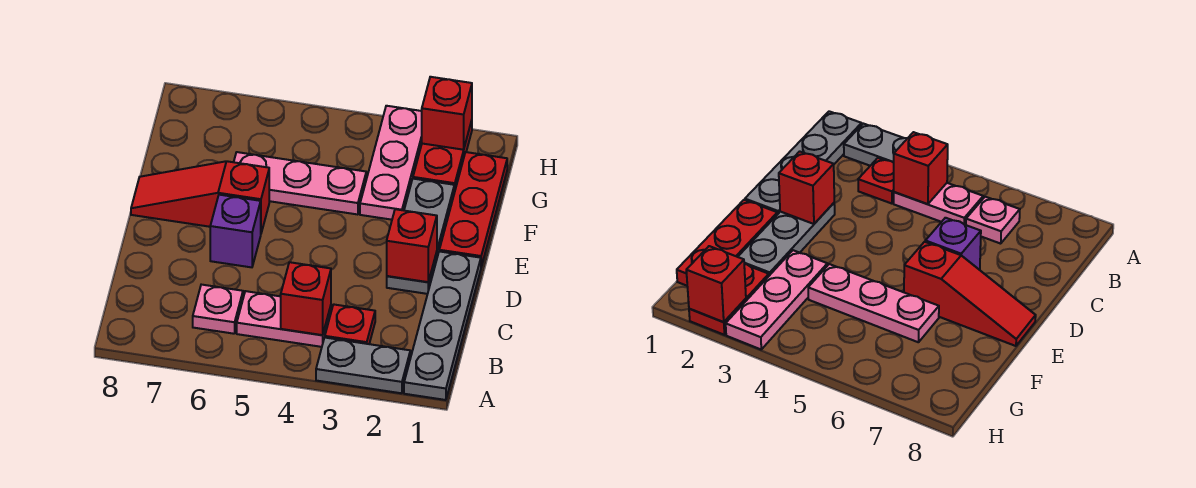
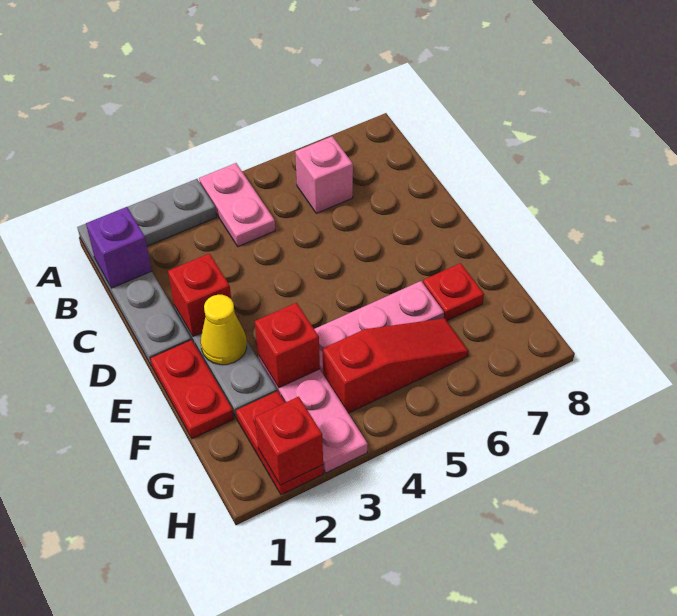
red plate B3 level 1 -> red plate F7 level 1
pink plate B4:B5 level 1 -> pink plate A4:B4 level 1
red brick B4 level 2 -> red brick F3 level 2
pink plate B6 level 1 -> pink brick B6 level 1
purple brick D6 level 1 -> purple brick B1 level 2
red plate E1:G1 level 1 -> red plate E1:F1 level 1
none -> yellow cone E2 level 2
red slope E6:E8 level 1 top 6 -> red slope G4:G6 level 1 top 4

